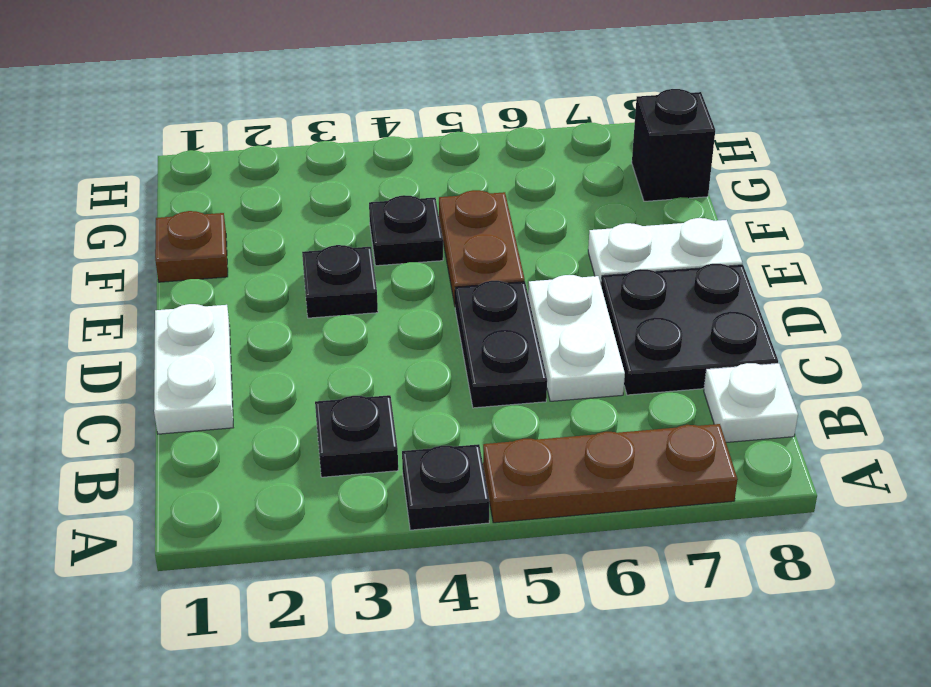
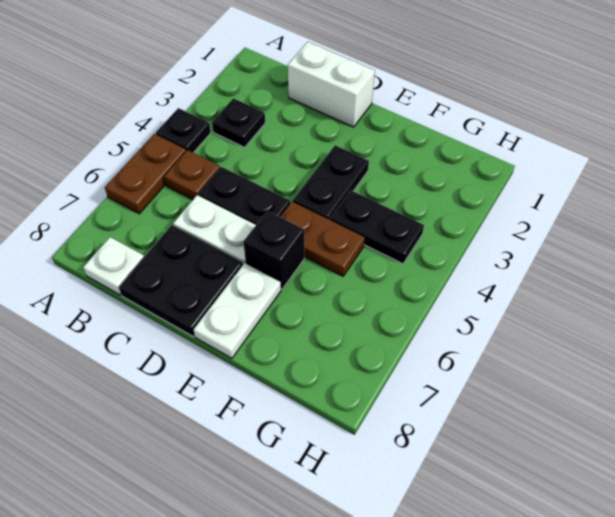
brown plate A5:A7 level 1 -> brown plate A5:A6 level 1
white plate C1:D1 level 1 -> white brick C1:D1 level 1
black plate E3 level 1 -> black plate E3:E4 level 1
brown plate F1 level 1 -> brown plate B5 level 1
black plate F4 level 1 -> black plate F4:G4 level 1
black brick G8 level 1 -> black brick E6 level 1

